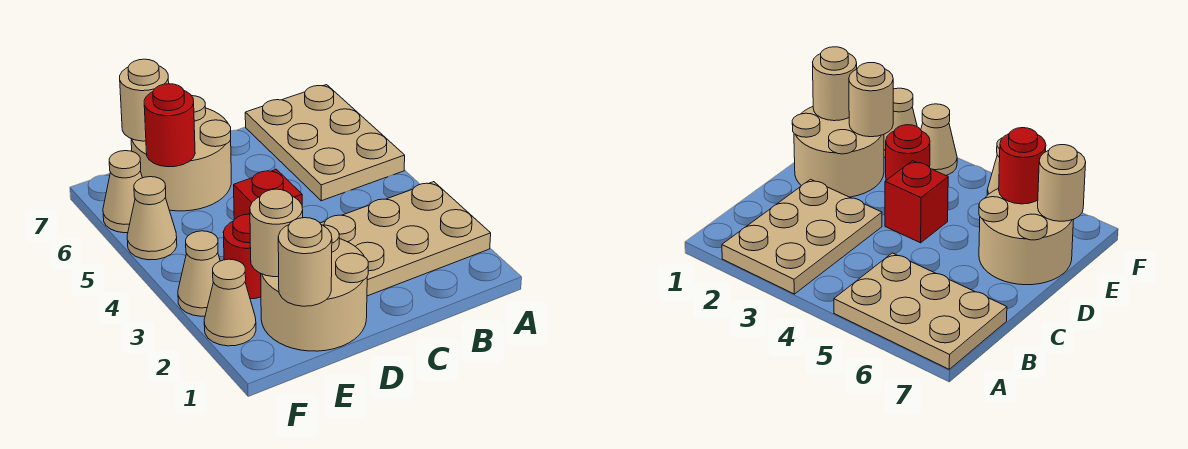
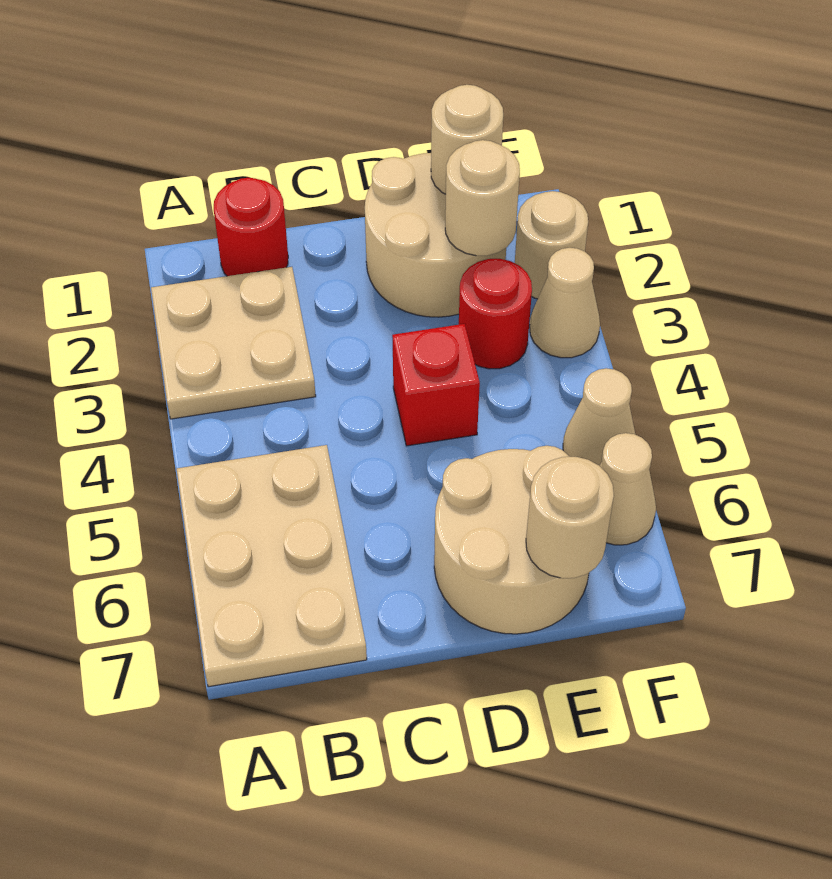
tan plate A2:C3 level 1 -> tan plate A2:B3 level 1
red round brick E6 level 2 -> red round brick B1 level 1
tan cone F2 level 1 -> tan round brick F2 level 1

